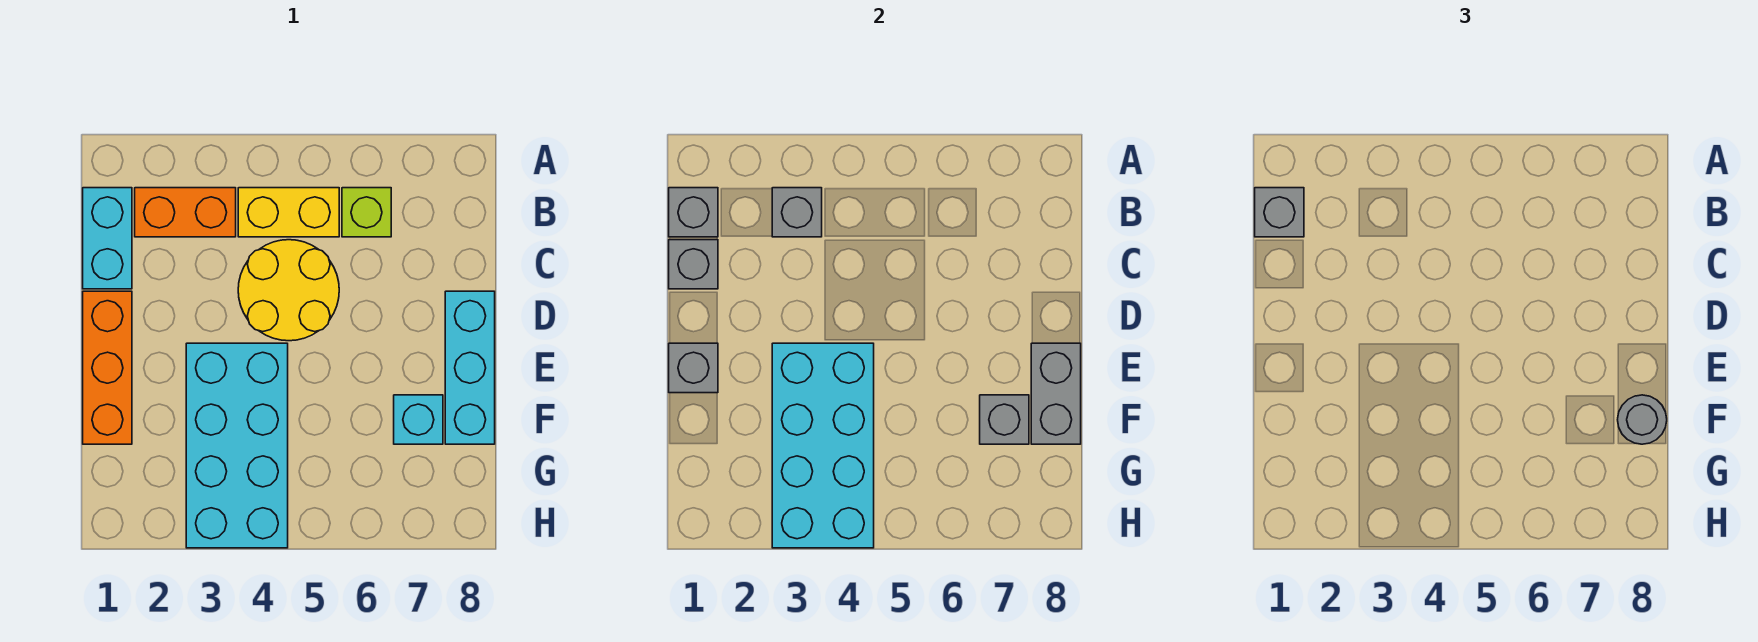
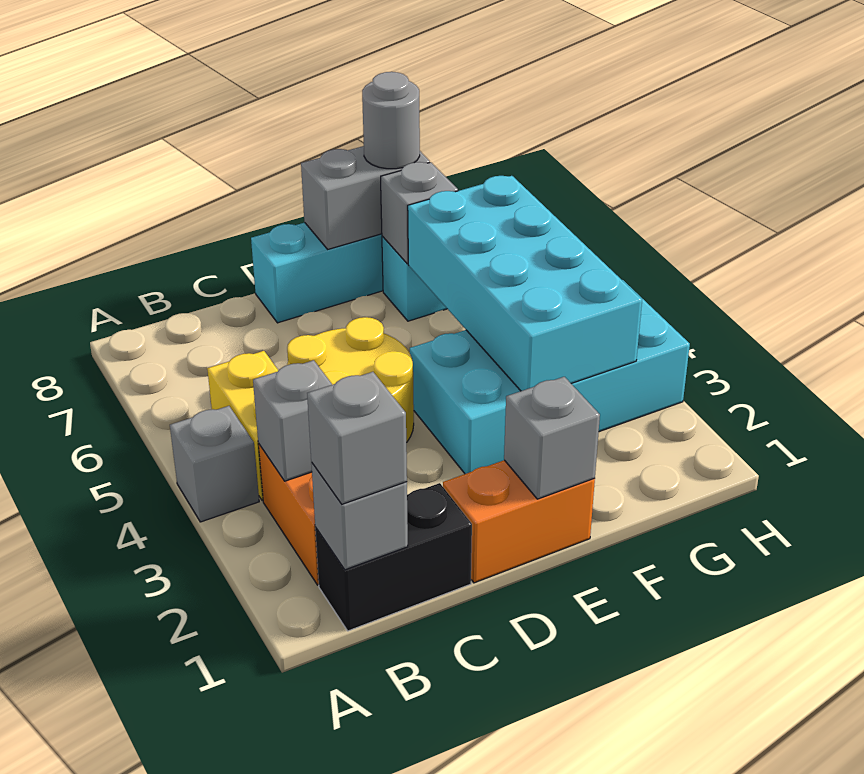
cyan brick B1:C1 level 1 -> black brick B1:C1 level 1
lime brick B6 level 1 -> none
grey brick C1 level 2 -> grey brick A4 level 1
orange brick D1:F1 level 1 -> orange brick D1:E1 level 1
cyan brick E3:H4 level 2 -> cyan brick F3:G6 level 2

